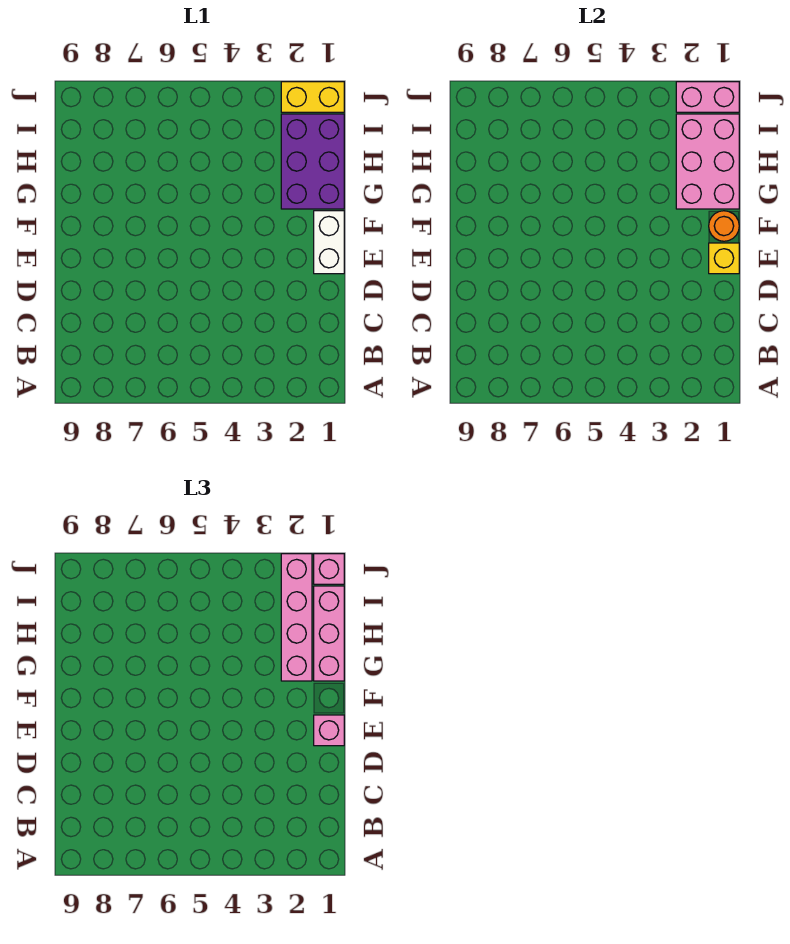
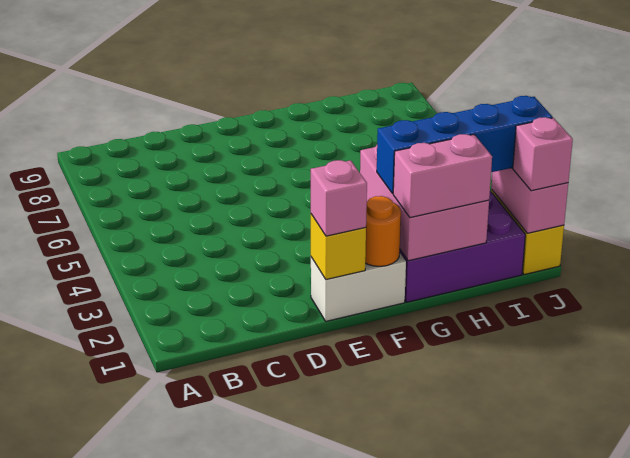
pink brick G1:I2 level 2 -> pink brick G1:H3 level 2
pink brick G1:I1 level 3 -> pink brick G1:H1 level 3
pink brick G2:J2 level 3 -> blue brick G2:J2 level 3

